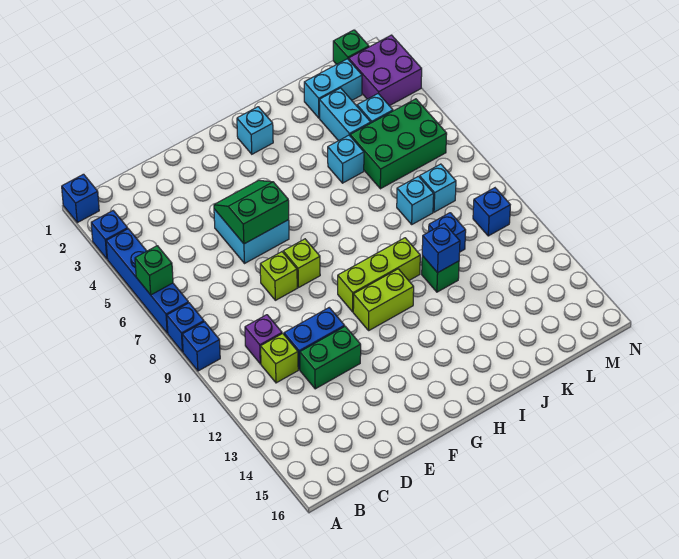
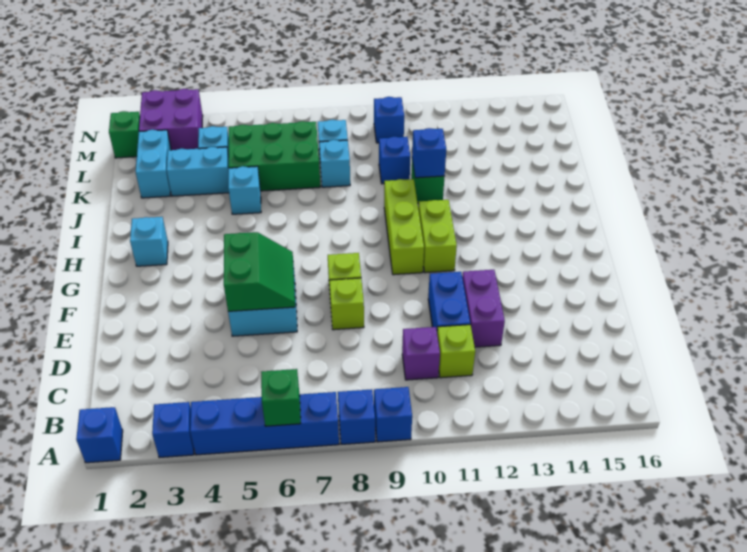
green brick D12:E12 level 1 -> purple brick D12:E12 level 1
green slope E5:F6 level 2 top 6 -> green slope E5:F6 level 2 top 5
green brick K5:M6 level 1 -> green brick K5:L7 level 1

